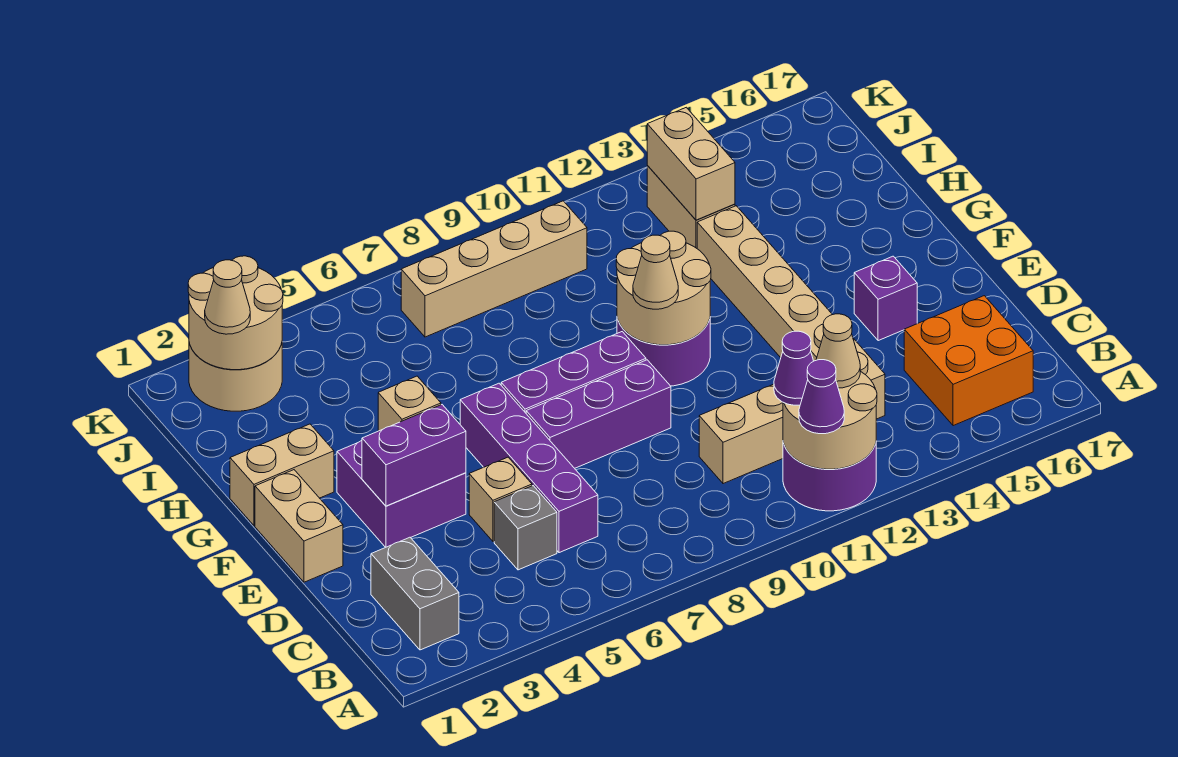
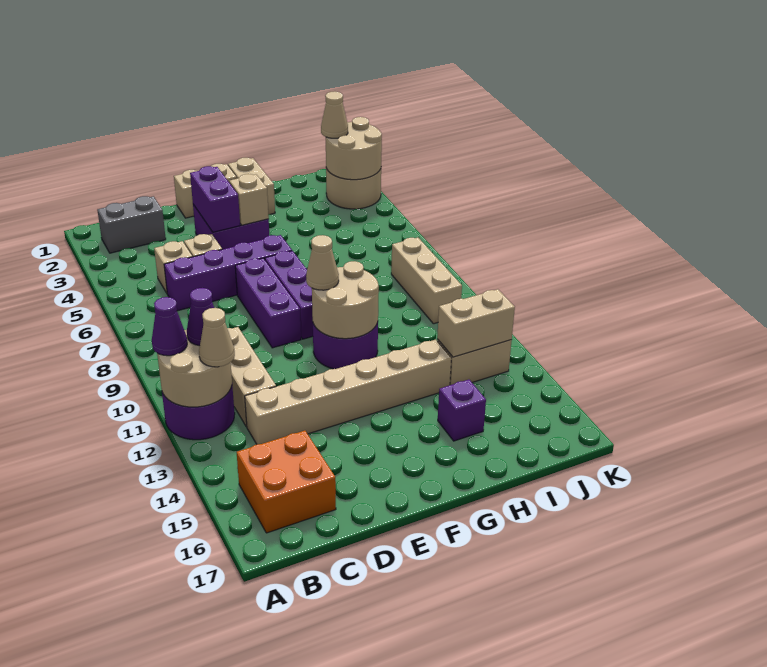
grey brick C5 level 1 -> tan brick C5 level 1
purple brick E15 level 1 -> purple brick H15 level 1
tan brick J7:J10 level 1 -> tan brick J8:J10 level 1

